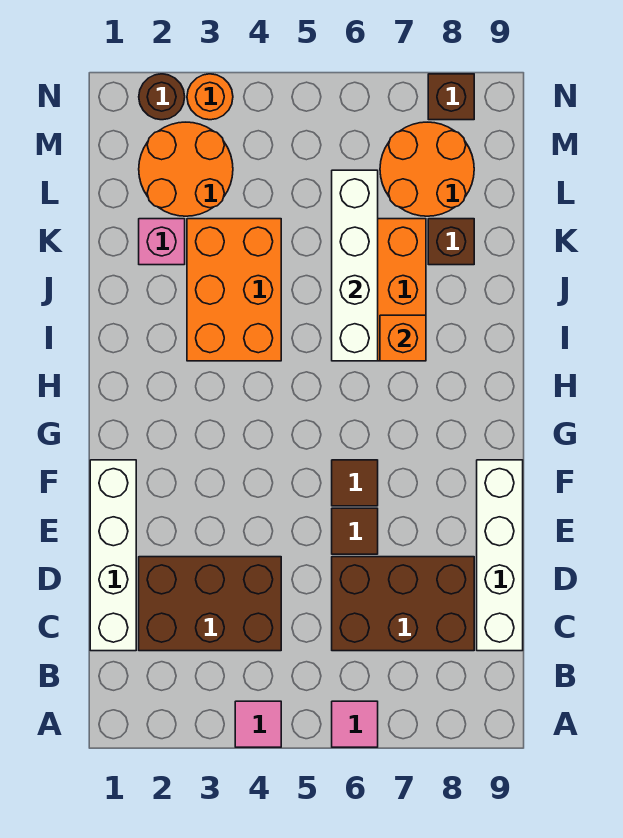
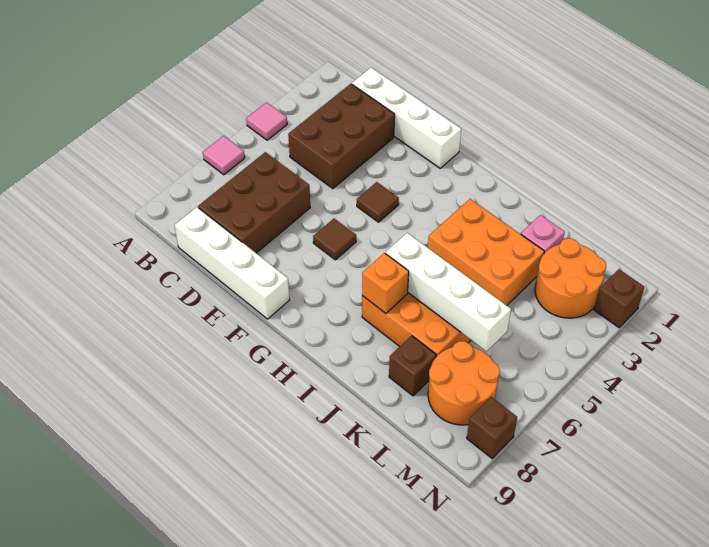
brown tile E6 level 1 -> brown tile F4 level 1
brown round brick N2 level 1 -> brown brick N2 level 1
orange round brick N3 level 1 -> none

